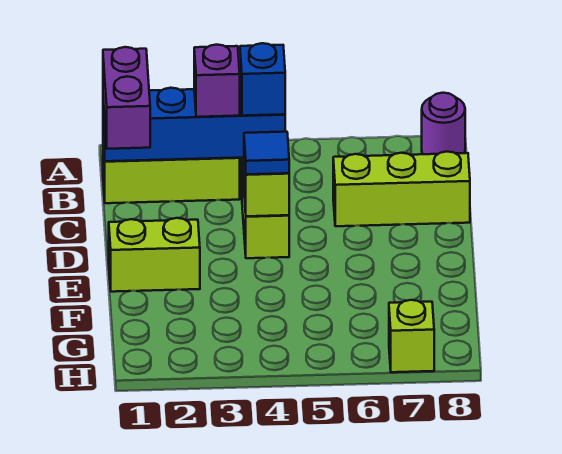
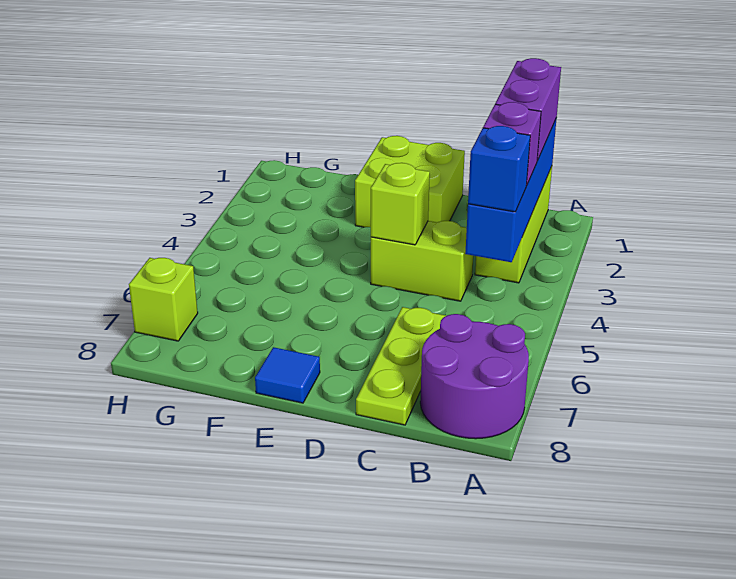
purple round brick A8 level 1 -> purple round brick A7:B8 level 1
purple brick B1:C1 level 3 -> purple brick B1:B2 level 3
lime brick C6:C8 level 1 -> lime plate C6:C8 level 1
blue tile D4 level 3 -> blue tile E8 level 1
lime brick E1:E2 level 1 -> lime brick D1:E2 level 1

